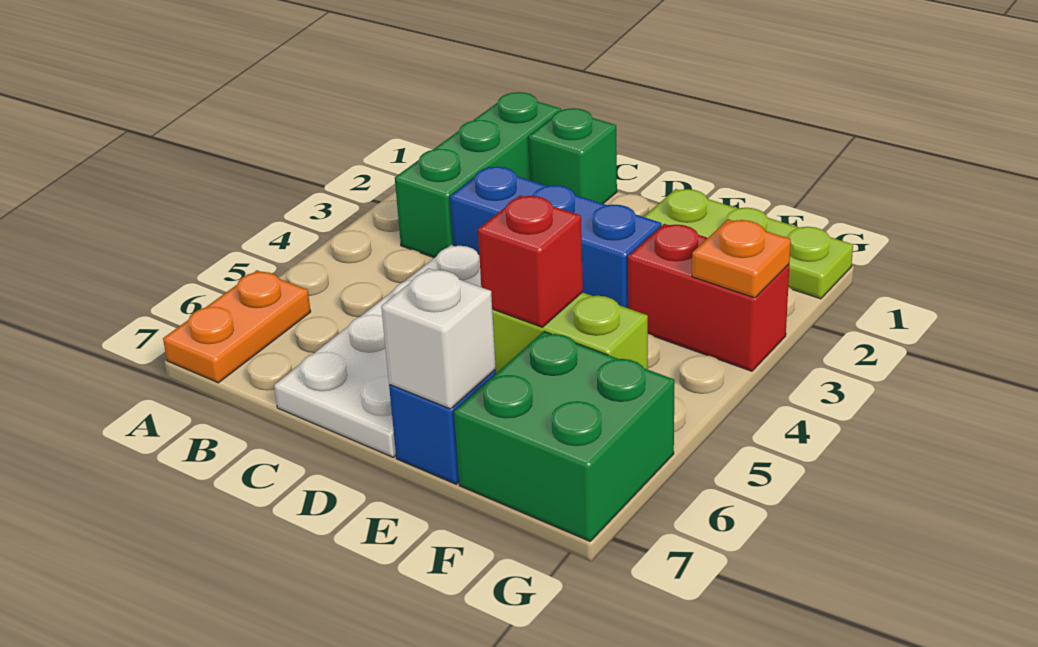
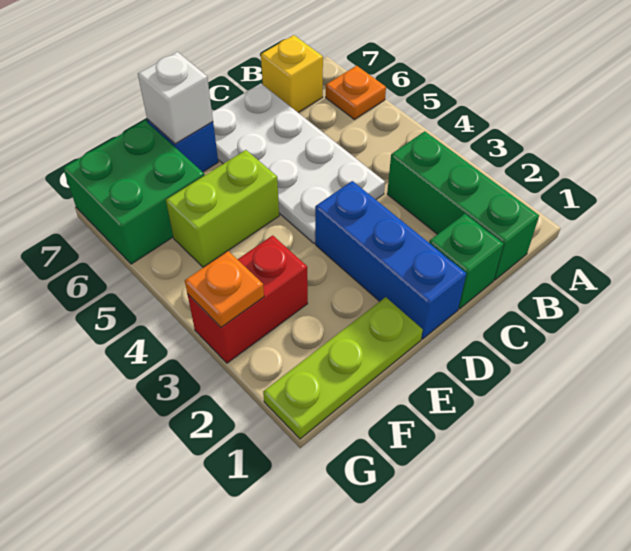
orange plate A6:A7 level 1 -> orange plate A6 level 1
none -> yellow brick B7 level 1
blue brick C3:E3 level 1 -> blue brick D1:D3 level 1
red brick E5 level 2 -> none

